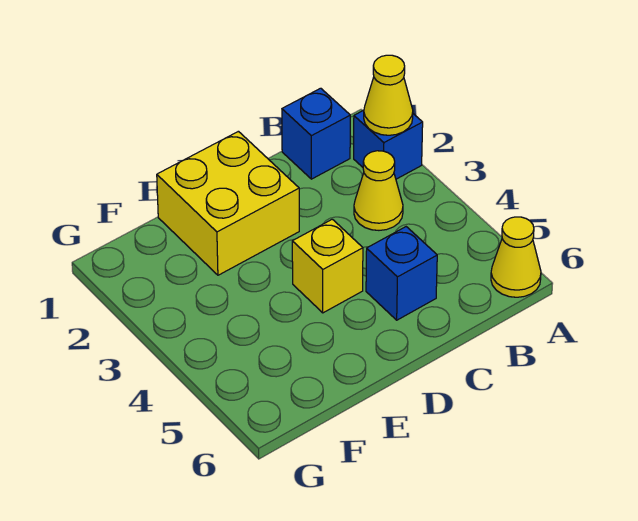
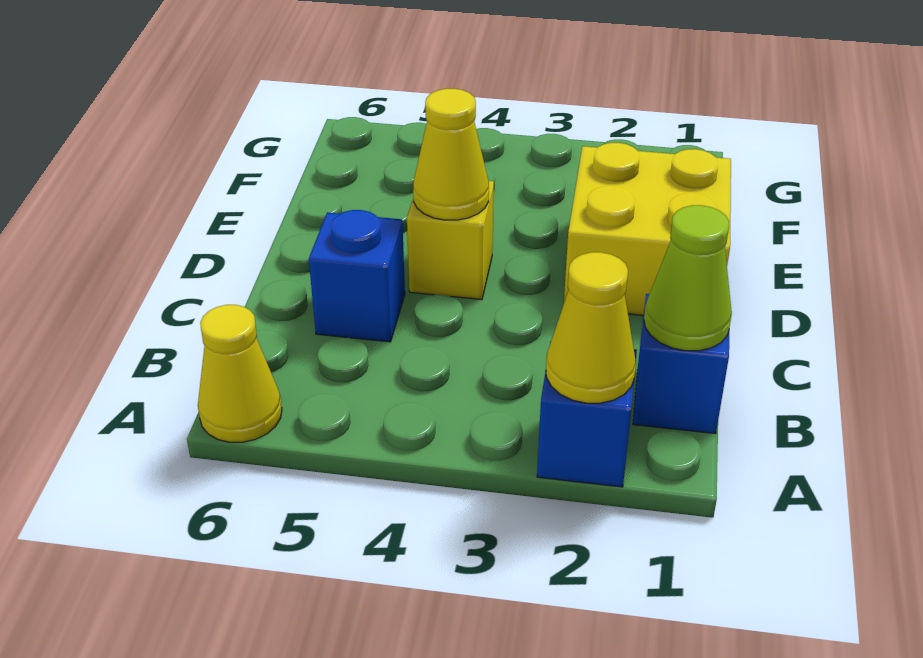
none -> lime cone B1 level 2
yellow cone B3 level 1 -> yellow cone D4 level 2

